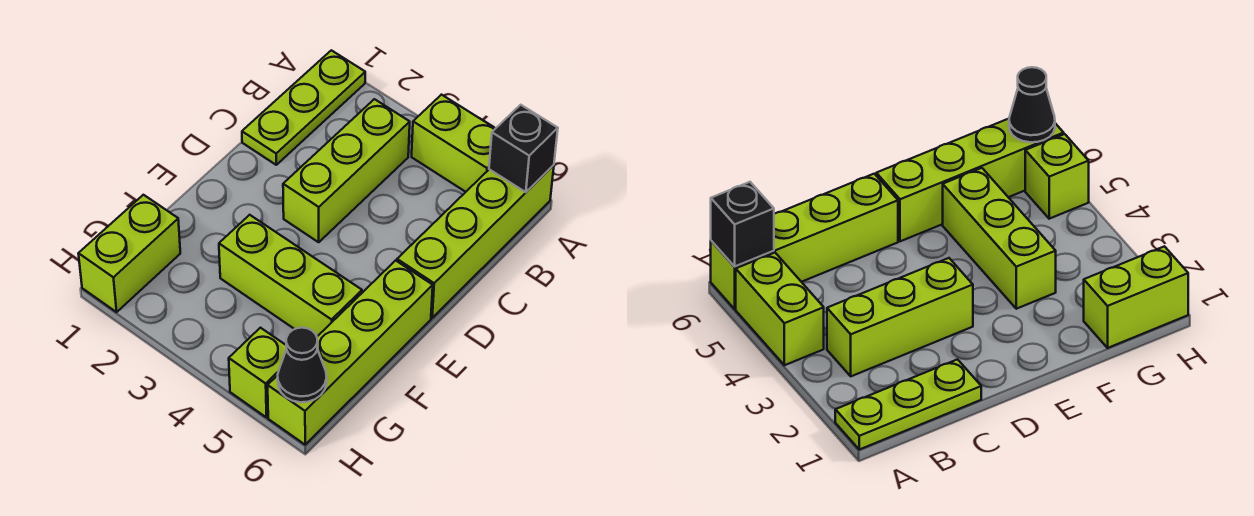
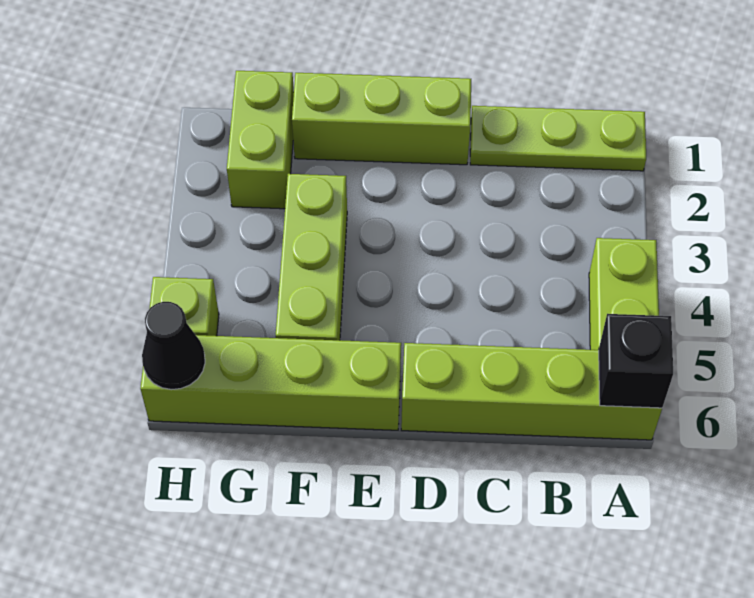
lime brick B3:D3 level 1 -> lime brick D1:F1 level 1
lime brick G1:H1 level 1 -> lime brick G1:G2 level 1

